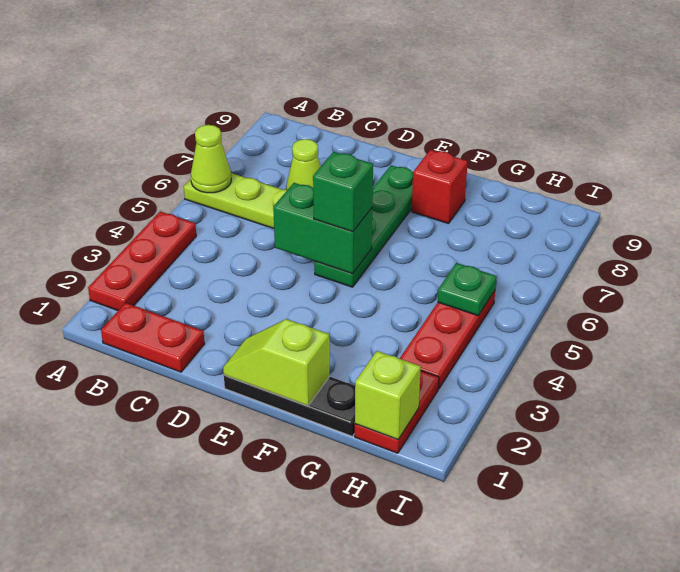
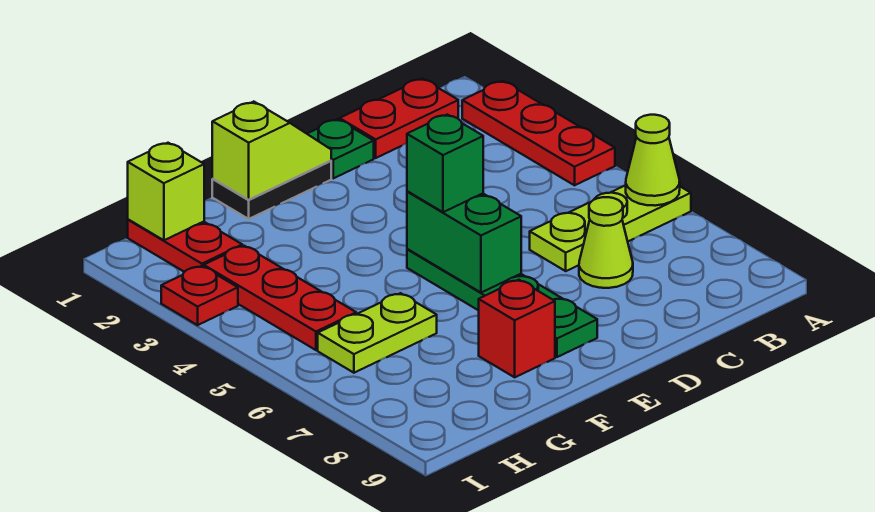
green brick D5:E5 level 2 -> green brick E5:E6 level 2
black plate E1:G1 level 1 -> black plate E1:F1 level 1
none -> lime plate G6:H6 level 1
green plate H5 level 2 -> green plate D1 level 1
none -> red plate I3 level 1

